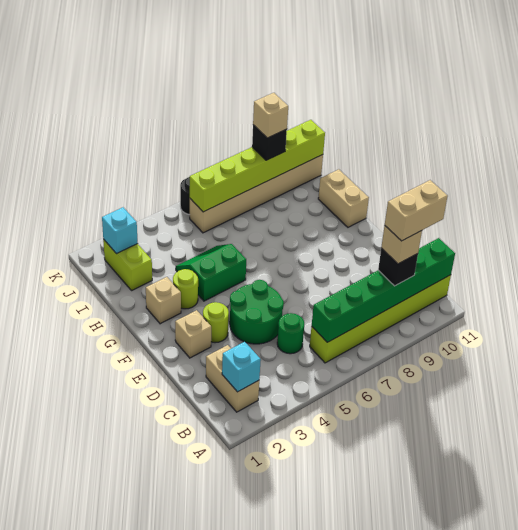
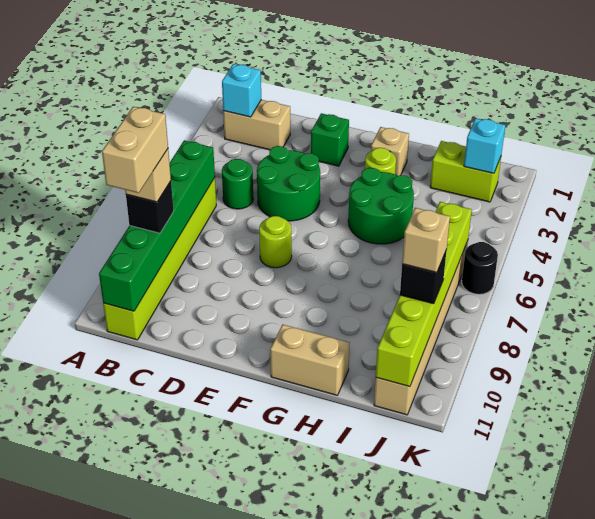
tan brick E2 level 1 -> green brick E2 level 1
lime round brick E3 level 1 -> lime round brick E7 level 1
green slope G4:H5 level 1 top G -> green round brick G4:H5 level 1

